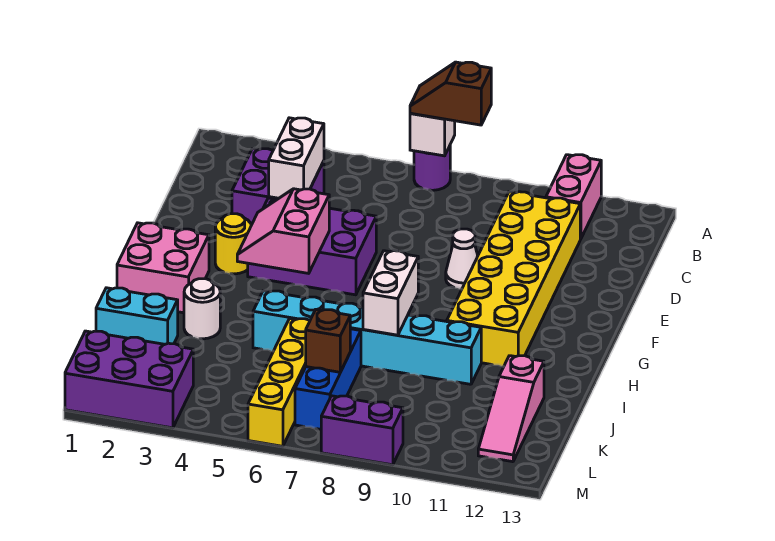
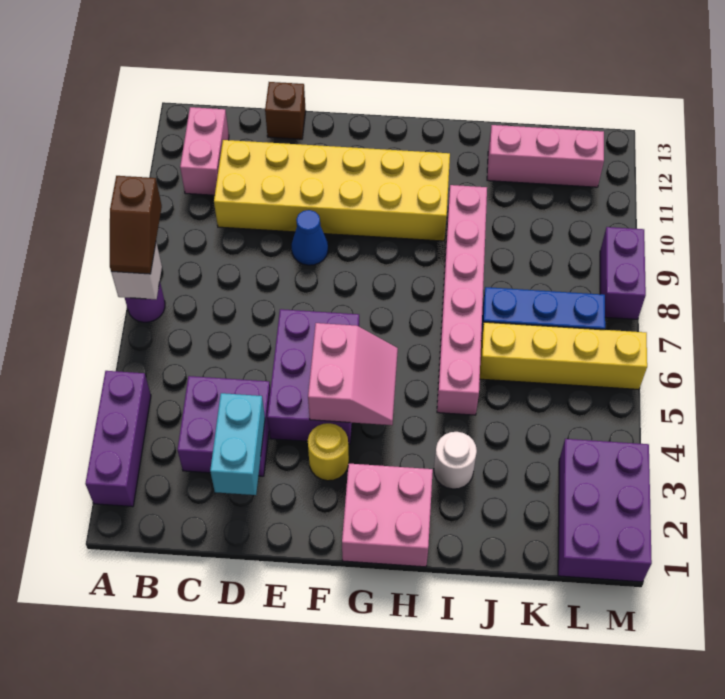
none -> purple brick A2:A4 level 1
pink brick A11:B11 level 1 -> pink brick B11:B12 level 1
white brick C4:D4 level 2 -> none
white cone E9 level 1 -> blue cone E9 level 1
pink slope F4:G5 level 2 top 5 -> pink slope F4:G5 level 2 top F
white brick H8:I8 level 2 -> none
cyan brick I5:I10 level 1 -> pink brick I5:I10 level 1
cyan brick J1:J2 level 1 -> cyan brick D2:D3 level 2
pink slope J12:L12 level 1 top J -> pink brick J12:L12 level 1
brown brick K7 level 2 -> brown brick D13 level 1

